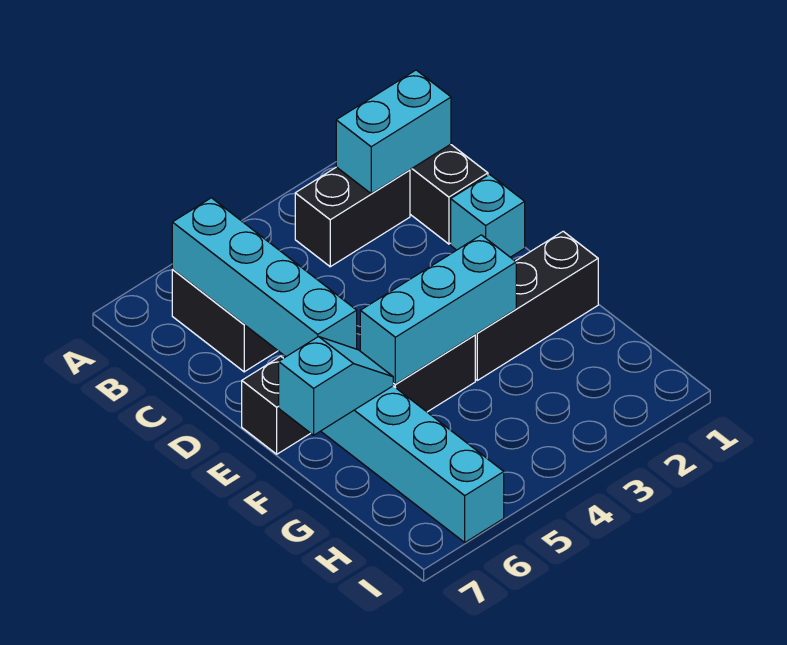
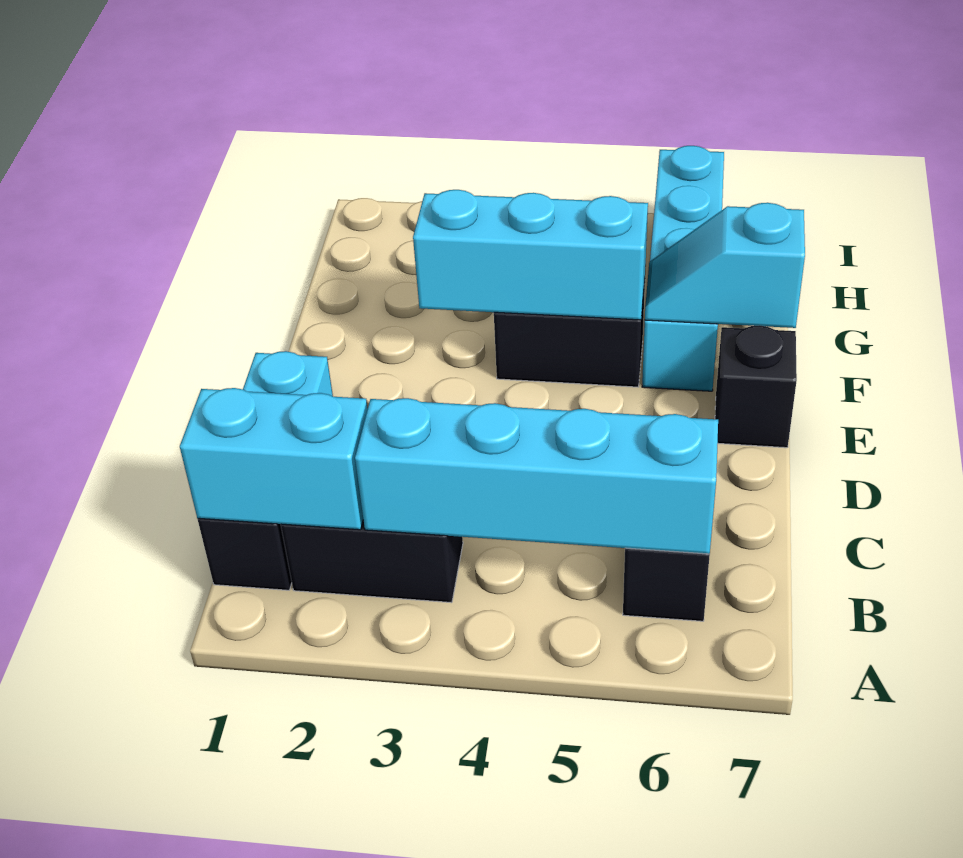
cyan brick B6:E6 level 2 -> cyan brick B3:B6 level 2
black brick F1:F3 level 1 -> none

